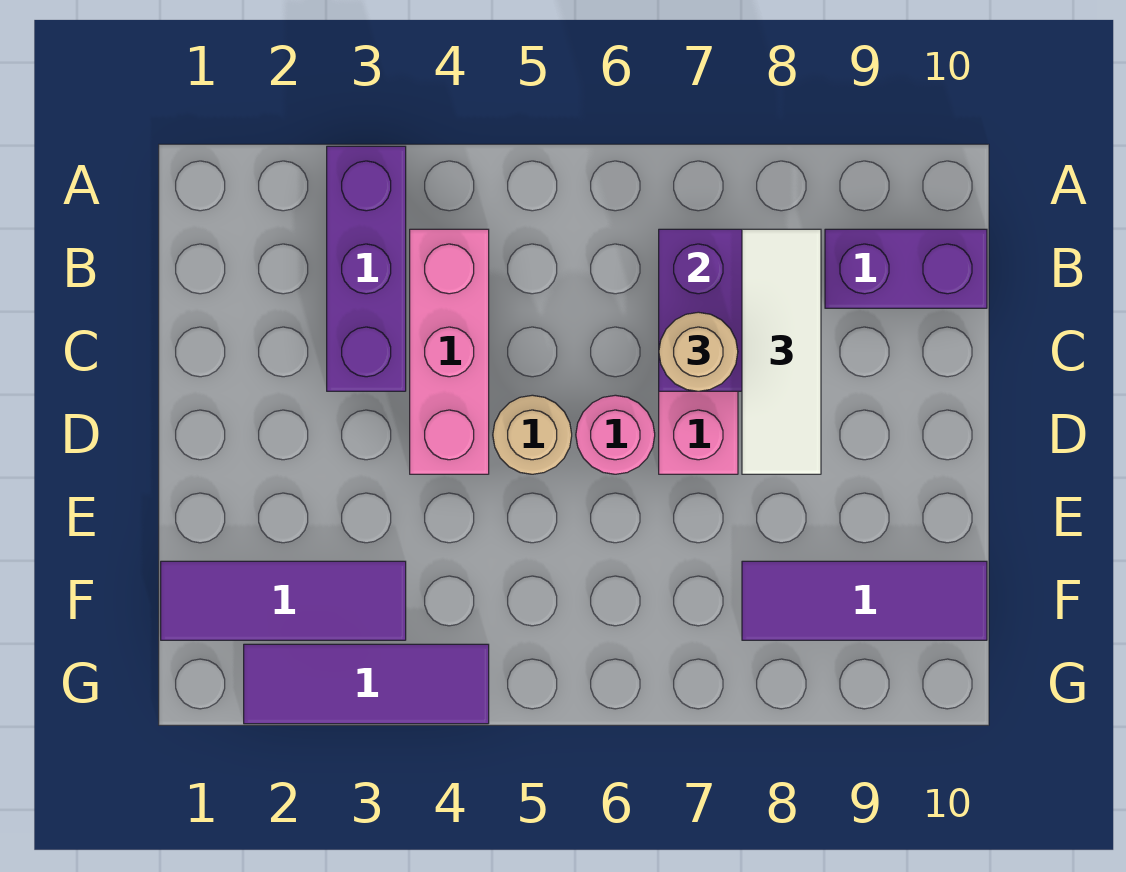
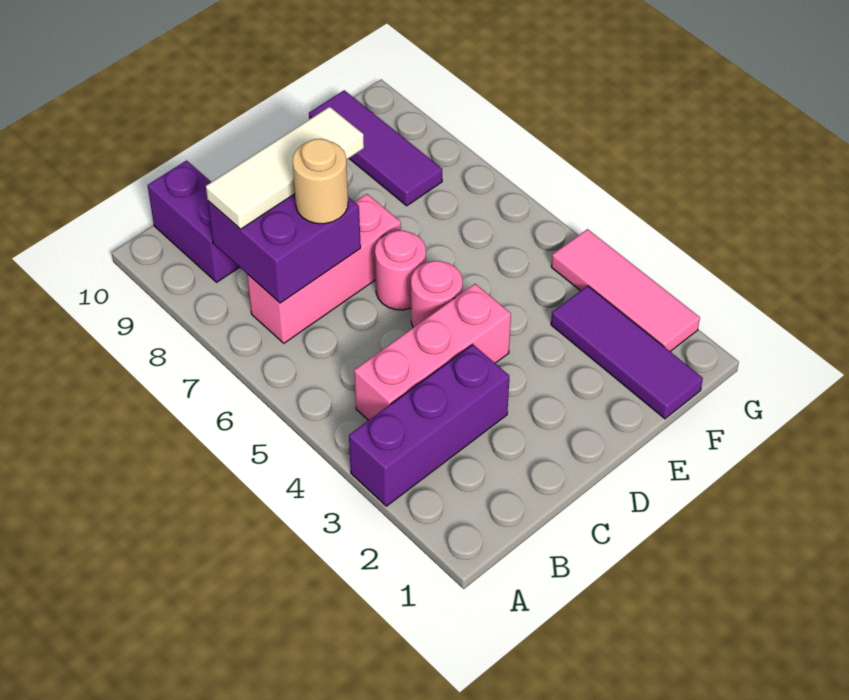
tan round brick D5 level 1 -> pink round brick D5 level 1
purple tile G2:G4 level 1 -> pink tile G2:G4 level 1

